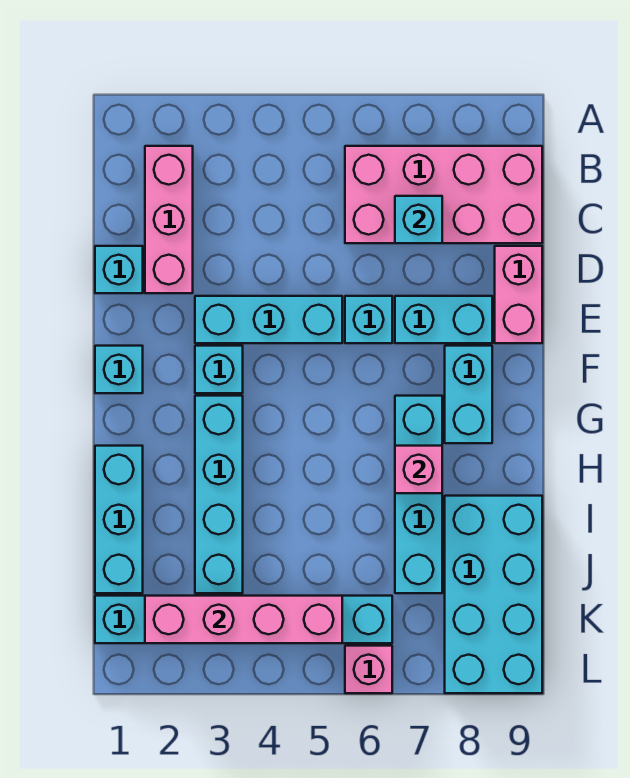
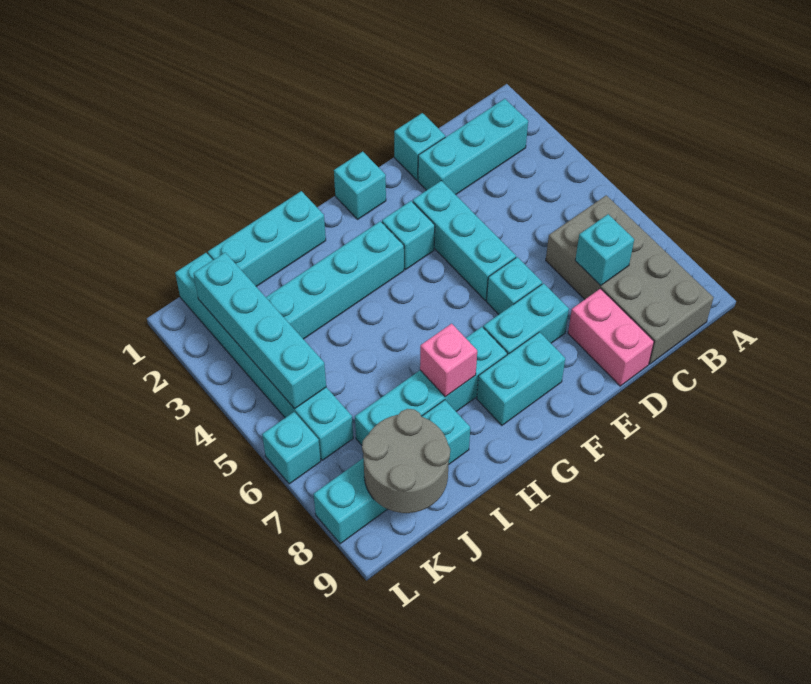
pink brick B2:D2 level 1 -> cyan brick B2:D2 level 1
pink brick B6:C9 level 1 -> grey brick B6:C9 level 1
pink brick D9:E9 level 1 -> pink brick D8:D9 level 1
cyan brick E7:E8 level 1 -> cyan brick E7:F7 level 1
cyan brick I8:L9 level 1 -> cyan brick I8:L8 level 1
none -> grey round brick J8:K9 level 2
pink brick K2:K5 level 2 -> cyan brick K2:K5 level 2
pink brick L6 level 1 -> cyan brick L6 level 1

